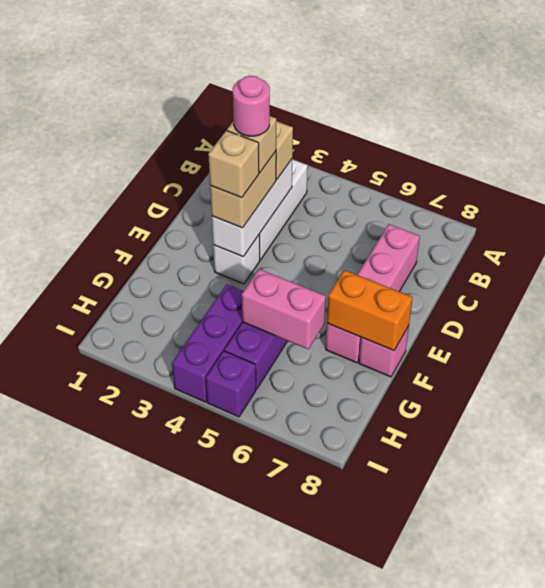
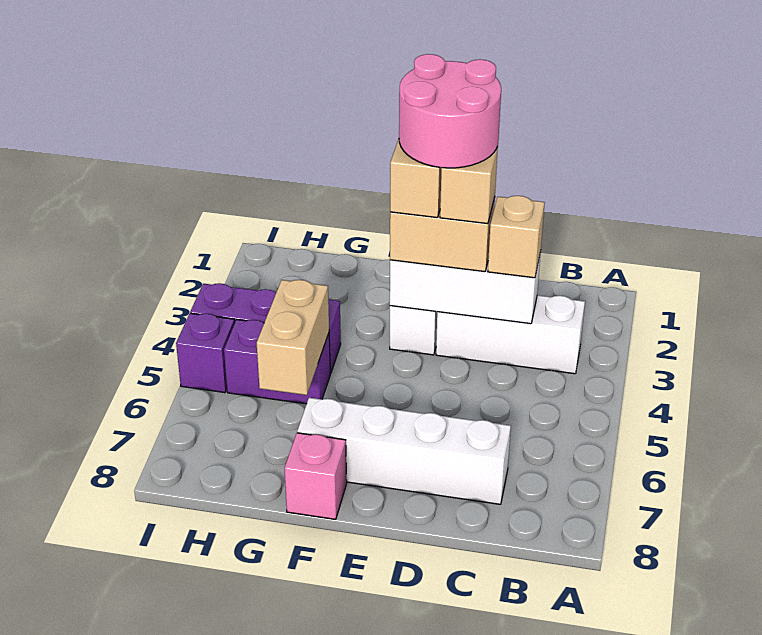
pink brick C7:F7 level 1 -> white brick C7:F7 level 1
pink round brick D3 level 5 -> pink round brick D2:E3 level 5
orange brick F7:F8 level 2 -> none
pink brick G5:G6 level 2 -> tan brick G5:G6 level 2

